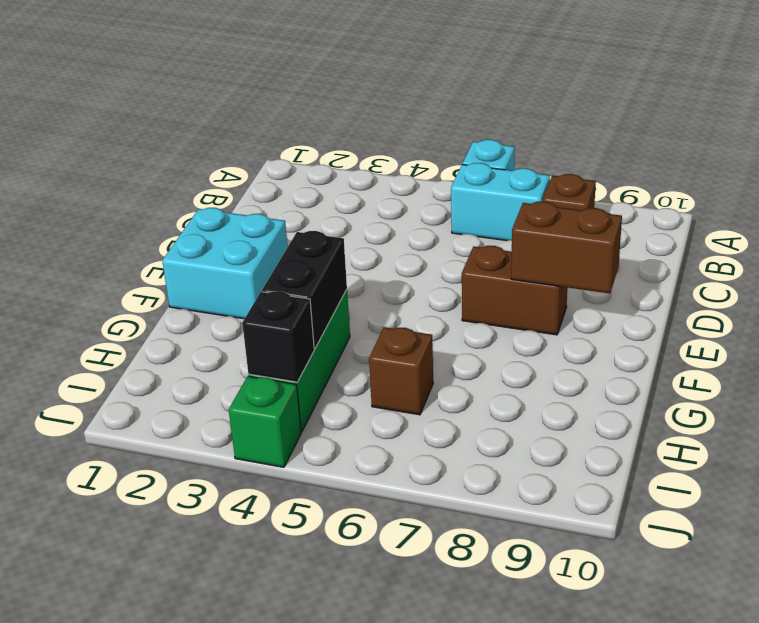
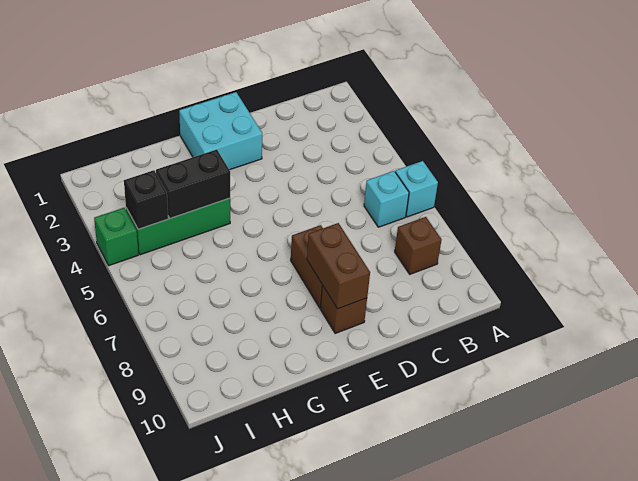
cyan brick B6:B7 level 1 -> cyan brick B6 level 1
brown brick H6 level 1 -> brown brick E9 level 1

